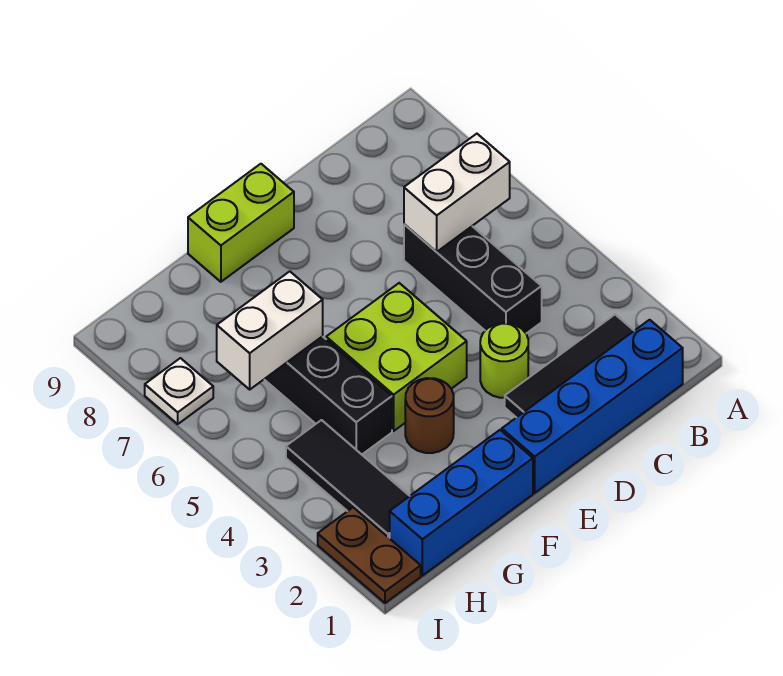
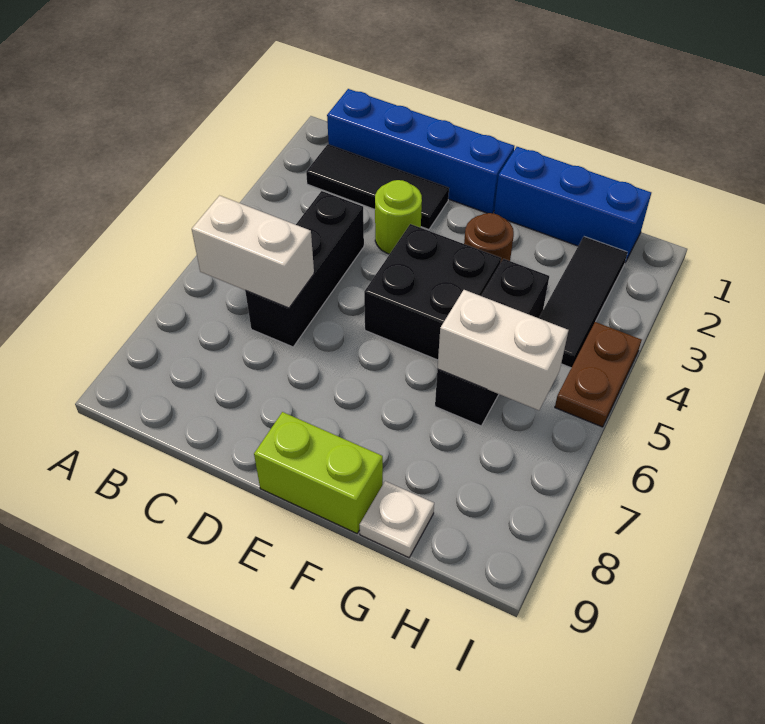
lime brick E4:F5 level 1 -> black brick E4:F5 level 1
brown plate I1:I2 level 1 -> brown plate I4:I5 level 1
white plate I7 level 1 -> white plate G9 level 1

